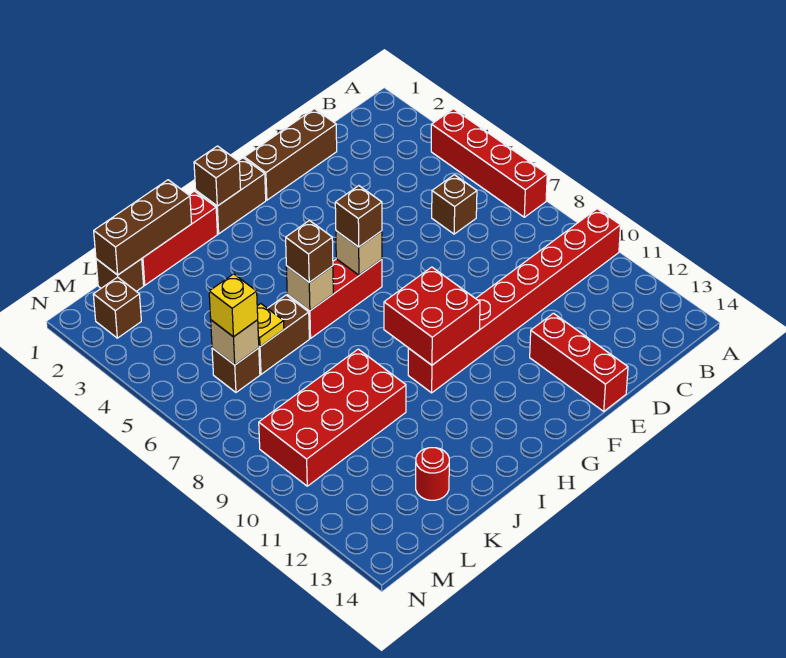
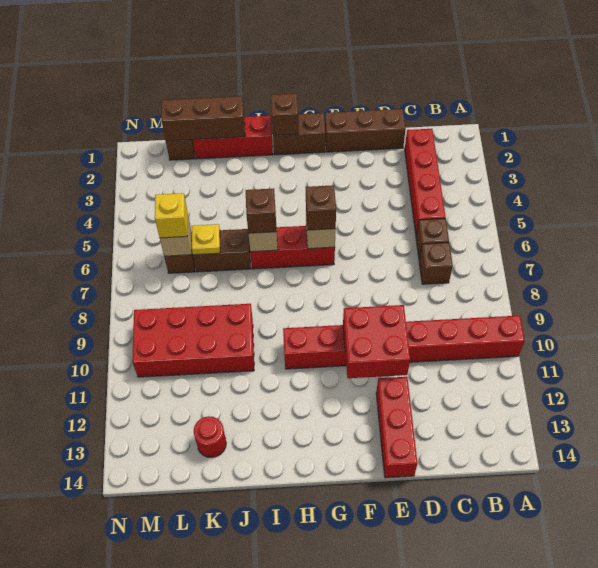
red brick A4:A7 level 1 -> red brick C2:C5 level 1
red brick G9:H10 level 2 -> red brick E10:F11 level 2
brown brick M2 level 1 -> brown brick C7 level 1

